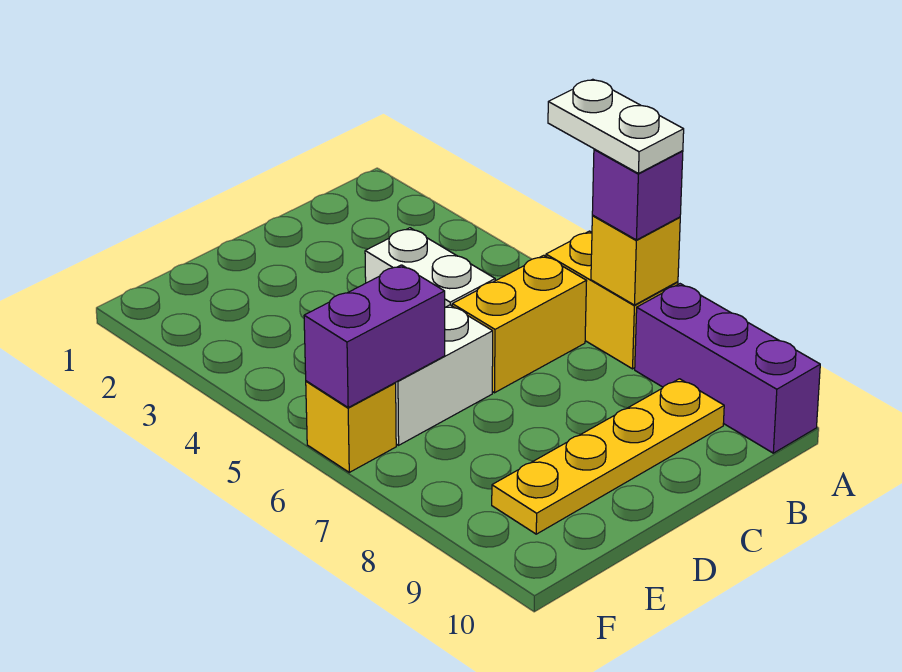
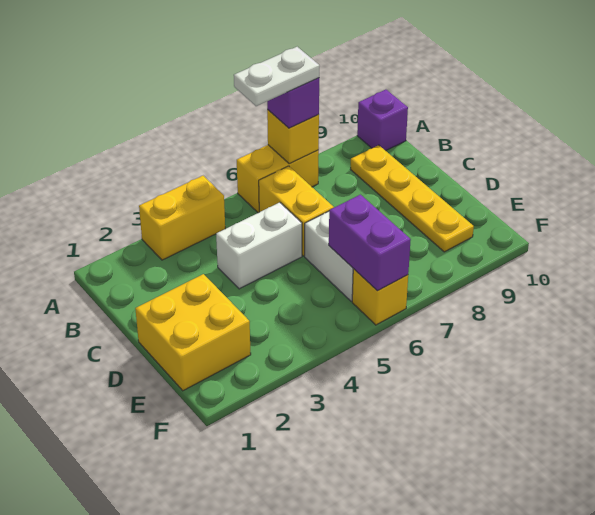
none -> yellow brick A3:A4 level 1
purple brick A8:A10 level 1 -> purple brick A10 level 1
none -> yellow brick D1:E2 level 1

